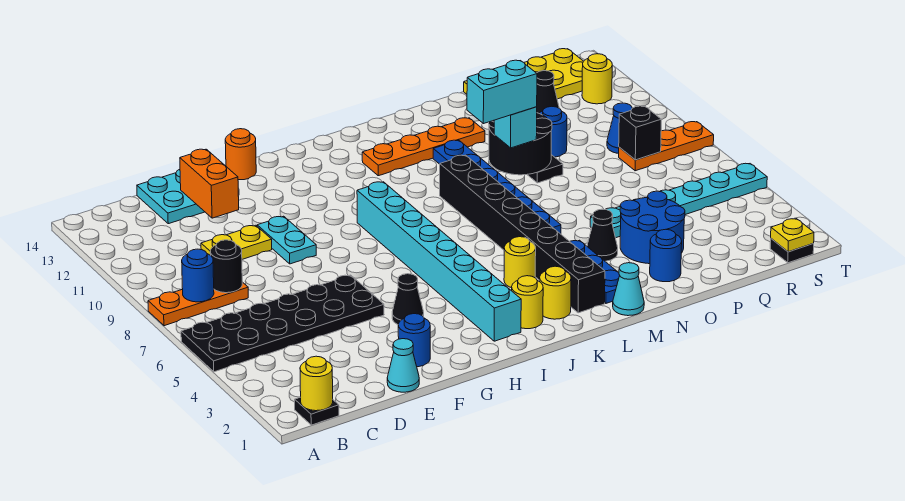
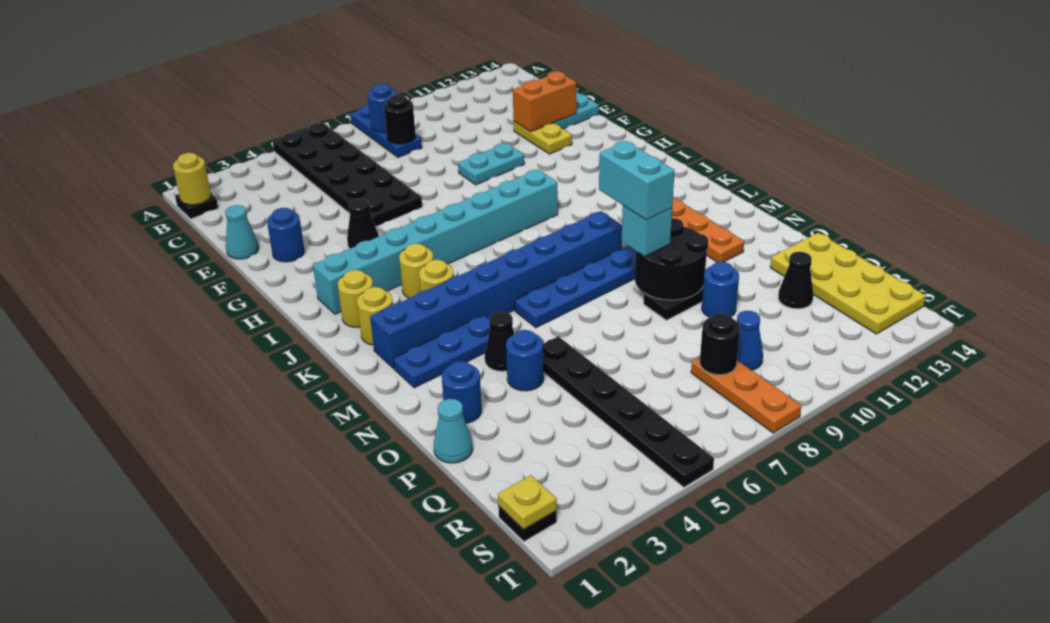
orange plate A8:C8 level 1 -> blue plate A8:C8 level 1
yellow plate D10:E10 level 1 -> yellow plate E12:F12 level 1
orange round brick G14 level 1 -> none
black brick L2:L9 level 1 -> blue brick L2:L9 level 1
cyan cone M1 level 1 -> cyan cone P1 level 1
blue round brick O3:P4 level 1 -> blue round brick O4 level 1
cyan plate O5:T5 level 1 -> black plate O5:T5 level 1
black brick R8 level 2 -> black round brick R8 level 2
yellow round brick S12 level 1 -> yellow round brick J4 level 1

